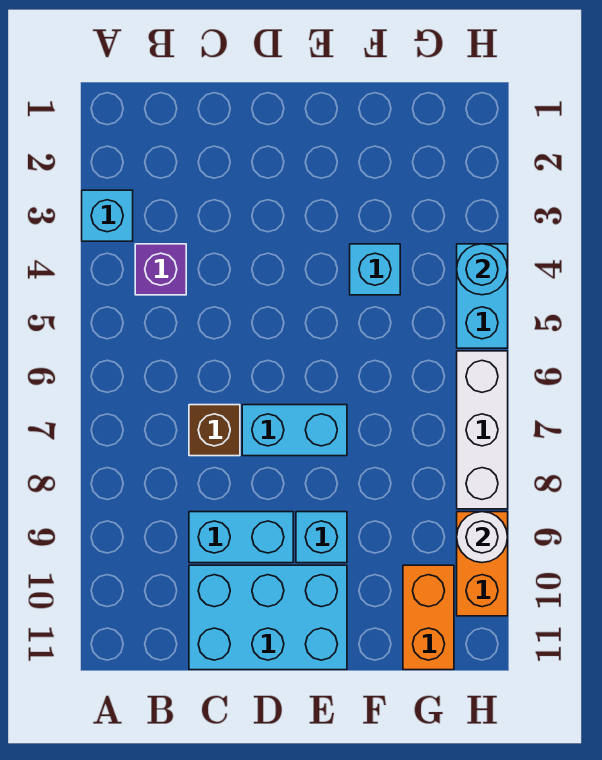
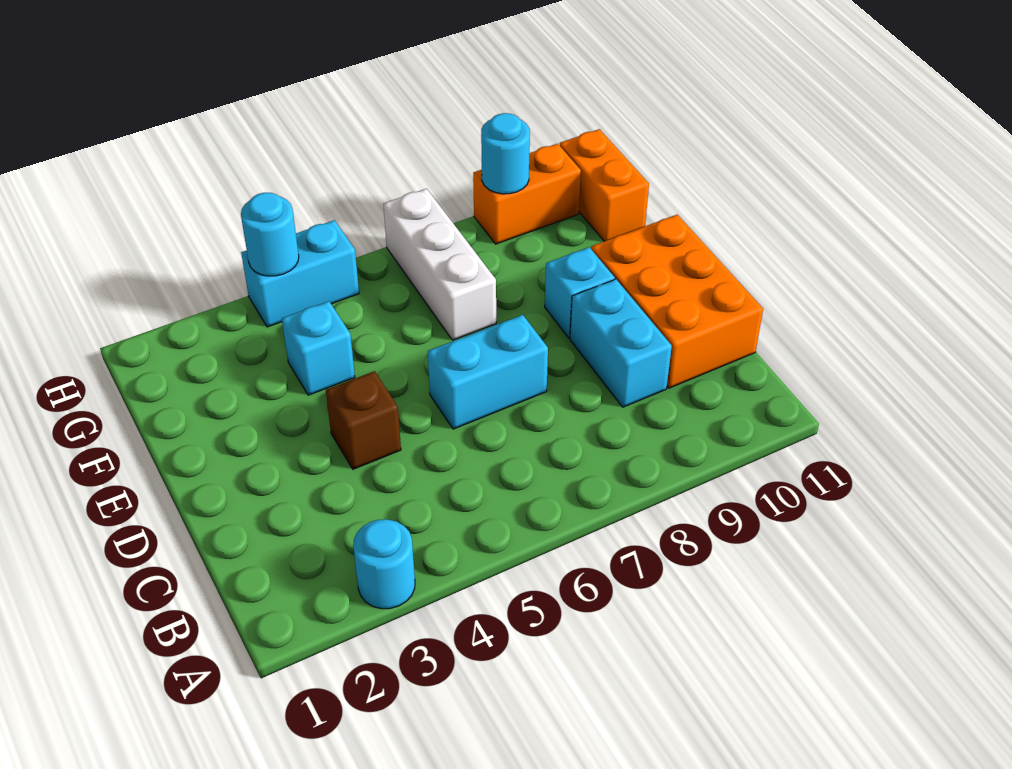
cyan brick A3 level 1 -> cyan round brick A3 level 1
purple brick B4 level 1 -> none
brown brick C7 level 1 -> brown brick D4 level 1
cyan brick C10:E11 level 1 -> orange brick C10:E11 level 1
cyan brick D7:E7 level 1 -> cyan brick D6:D7 level 1
orange brick G10:G11 level 1 -> orange brick G11:H11 level 1
white brick H6:H8 level 1 -> white brick F7:H7 level 1
white round brick H9 level 2 -> cyan round brick H9 level 2

